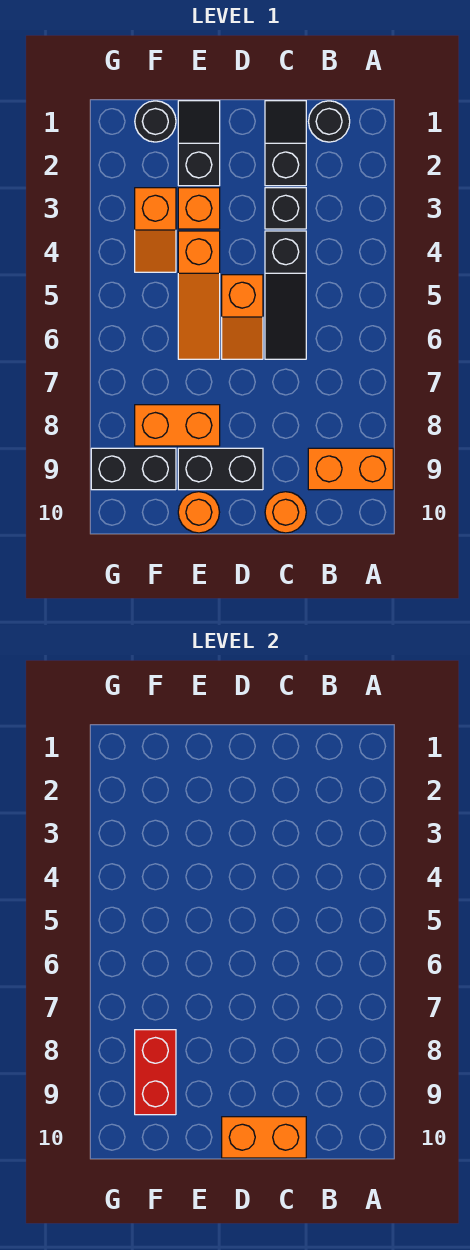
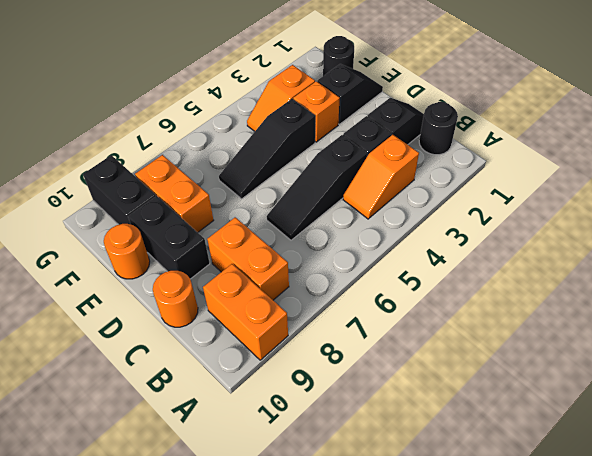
orange brick C10:D10 level 2 -> orange brick B8:C8 level 1
orange slope D5:D6 level 1 top 5 -> orange slope B3:B4 level 1 top 3
orange slope E4:E6 level 1 top 4 -> black slope E4:E6 level 1 top 4
red brick F8:F9 level 2 -> none

